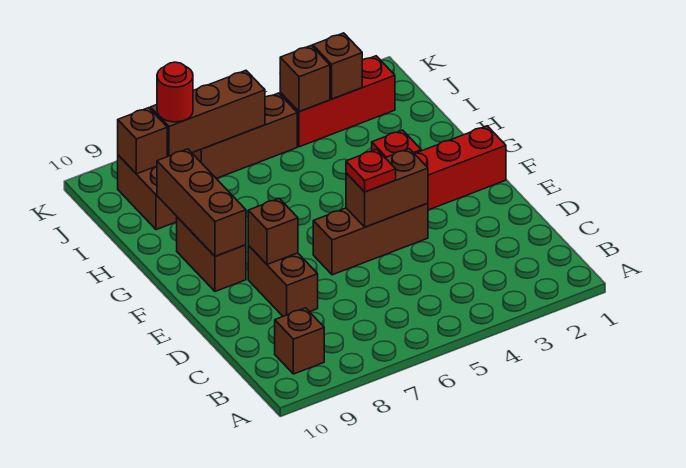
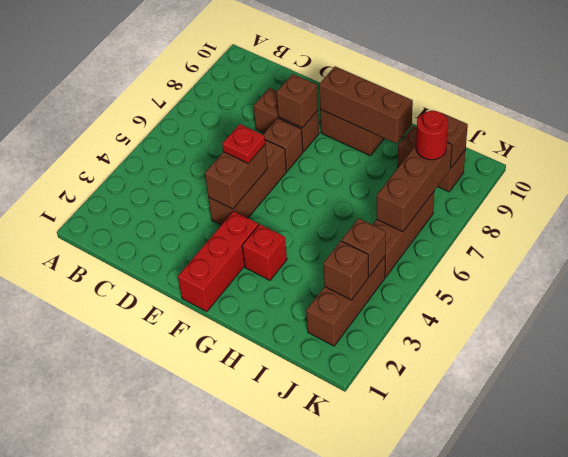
brown brick B9 level 1 -> brown brick E7 level 1
red brick J2:J4 level 1 -> brown brick J2:J4 level 1

